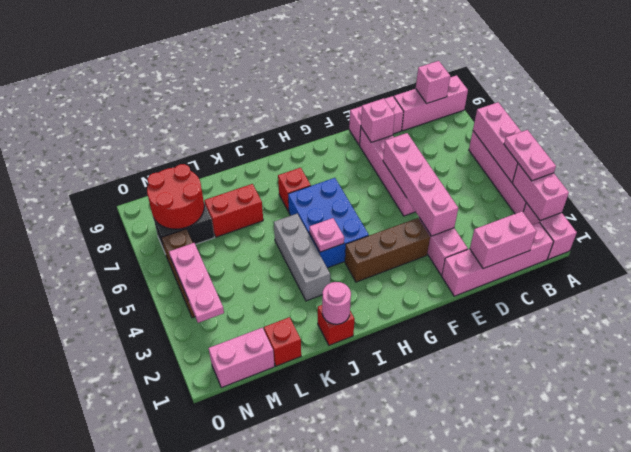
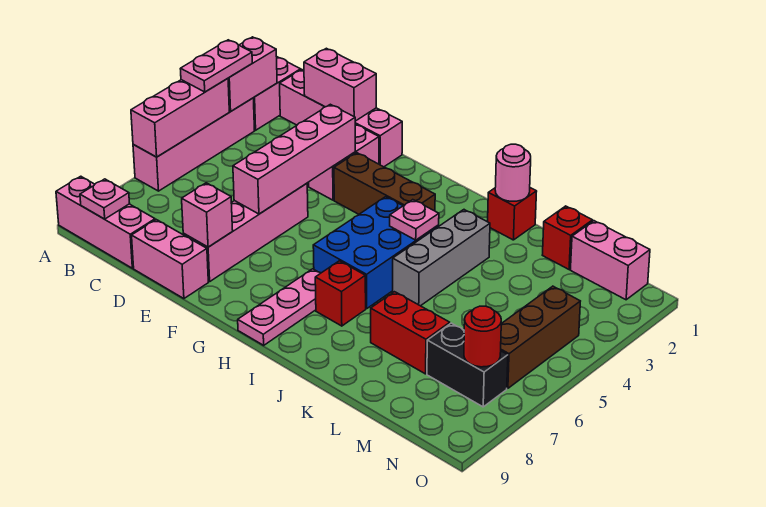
pink brick B9 level 2 -> pink plate B9 level 2
red round brick M7:N8 level 2 -> red round brick N7 level 2
pink plate N3:N5 level 2 -> pink plate H7:H9 level 1

